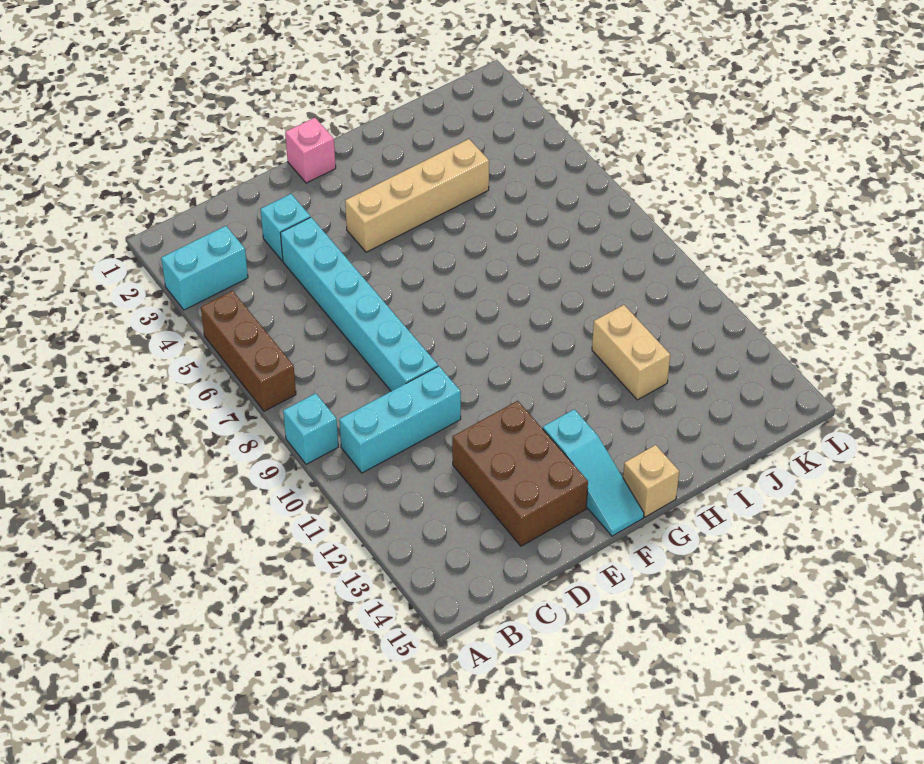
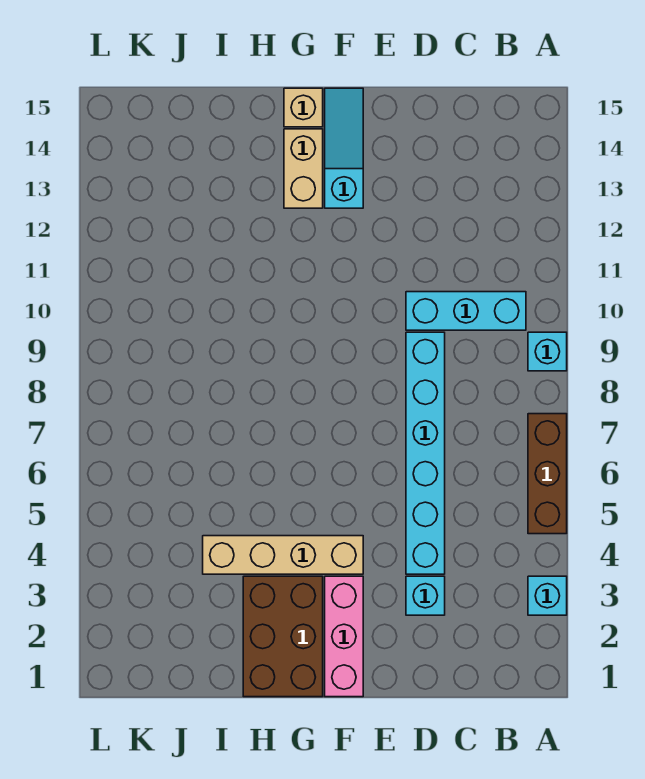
cyan brick A3:B3 level 1 -> cyan brick A3 level 1
brown brick D12:E14 level 1 -> brown brick G1:H3 level 1
pink brick F1 level 1 -> pink brick F1:F3 level 1
tan brick I11:I12 level 1 -> tan brick G13:G14 level 1

